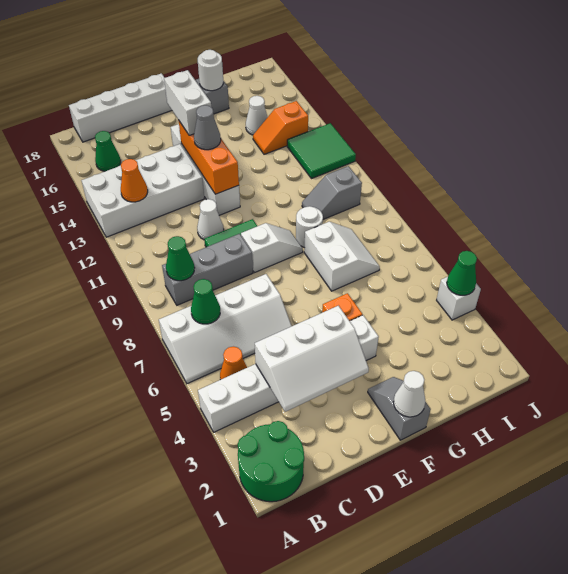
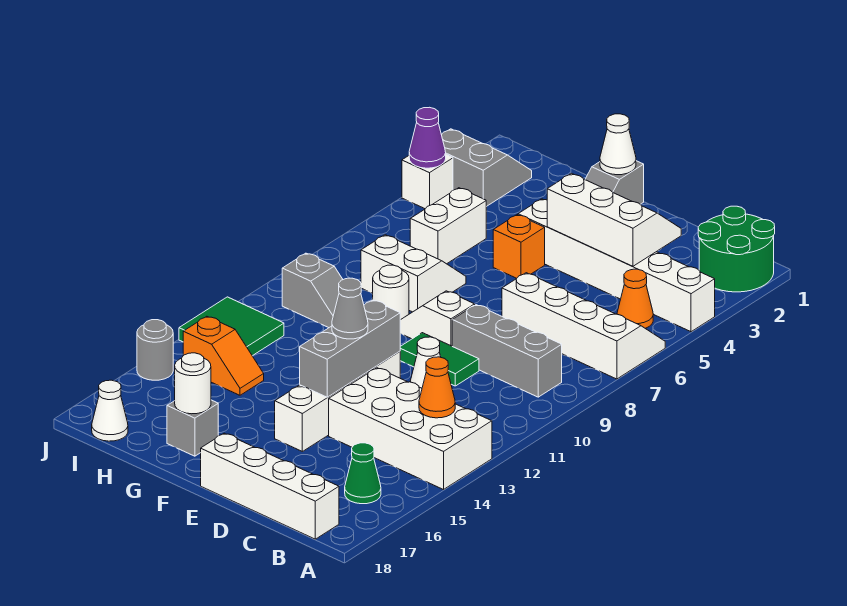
green cone B7 level 2 -> none
green cone B9 level 2 -> none
orange brick E12:E14 level 2 -> grey brick E12:E14 level 2
white brick E14:E15 level 3 -> white brick H5:H6 level 1
white slope G7:H8 level 1 top G -> white slope G7:H8 level 1 top 8
white cone H15 level 1 -> white cone I18 level 1
none -> grey slope I2:J3 level 1 top 3
green cone J4 level 2 -> purple cone J4 level 2
none -> grey round brick J15 level 1

